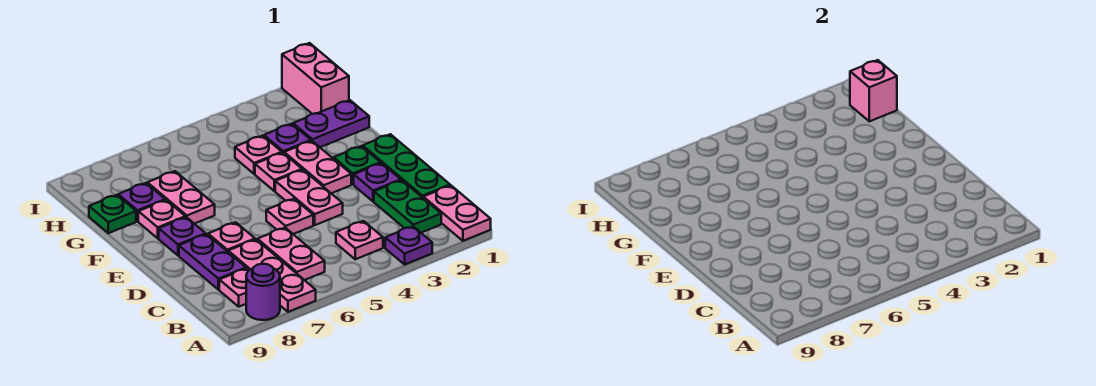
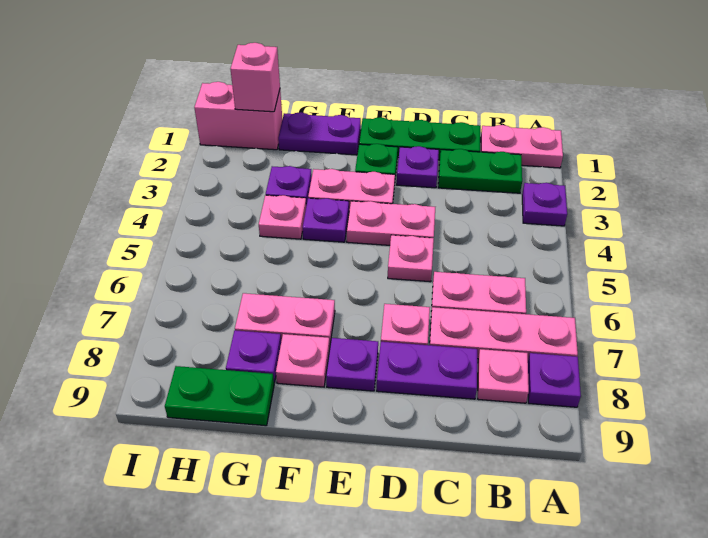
purple round brick A8 level 1 -> purple plate A8 level 1
pink plate B4 level 1 -> none
pink plate F4 level 1 -> purple plate F4 level 1
purple plate G1:G2 level 1 -> purple plate F1:G1 level 1
green plate G9 level 1 -> green plate G9:H9 level 1

